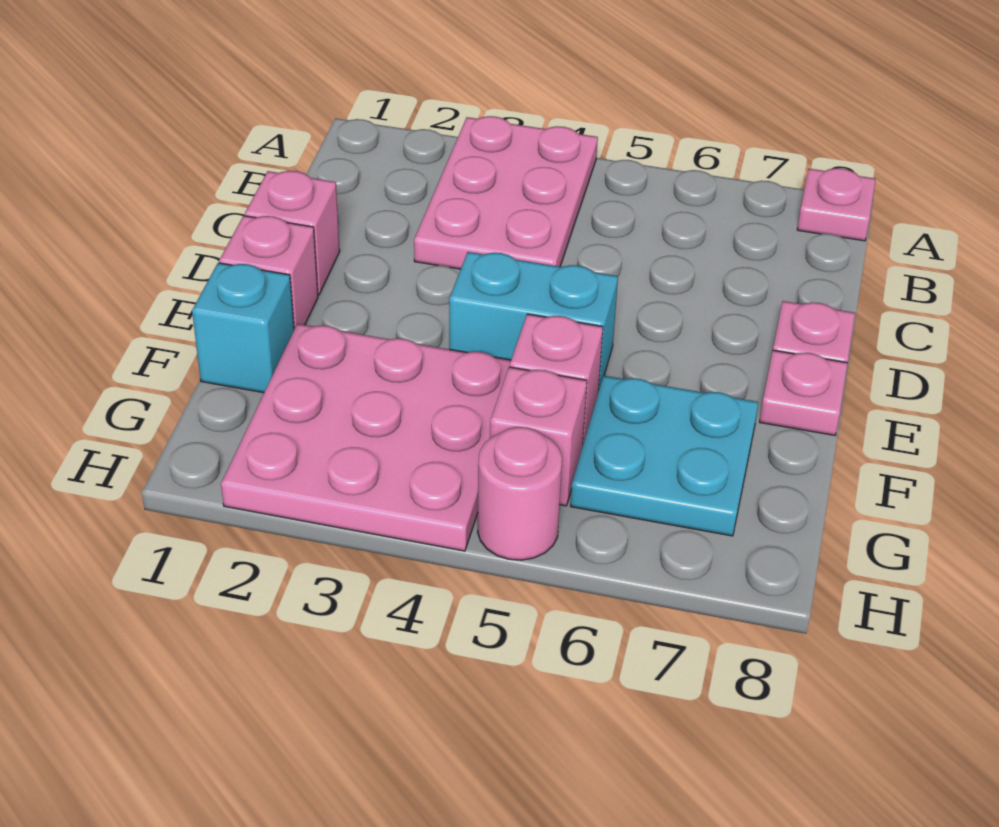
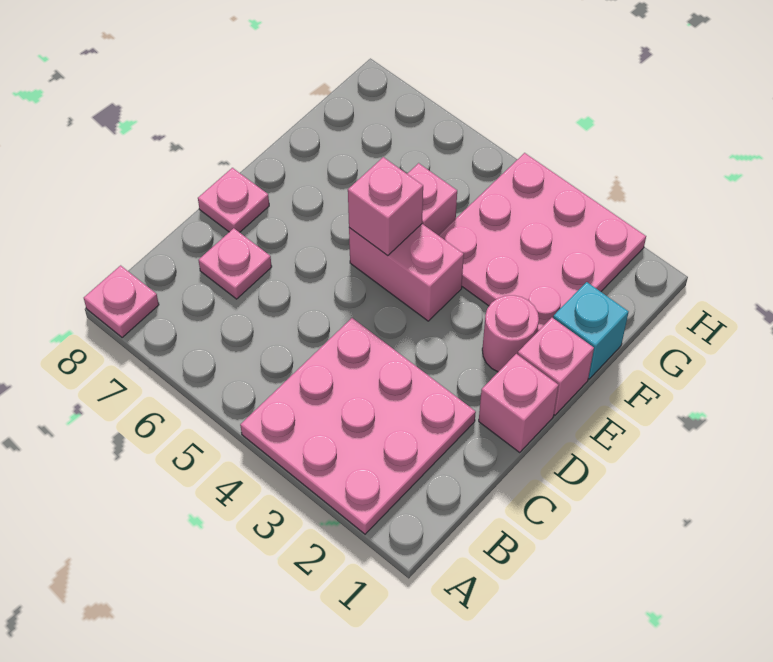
pink plate A3:C4 level 1 -> pink plate A2:C4 level 1
cyan brick E4:E5 level 1 -> pink brick E4:E5 level 1
pink plate E8 level 1 -> pink plate C7 level 1
cyan plate F6:G7 level 1 -> none
pink brick G5 level 1 -> pink brick E5 level 2
pink round brick H5 level 1 -> pink round brick E2 level 1

